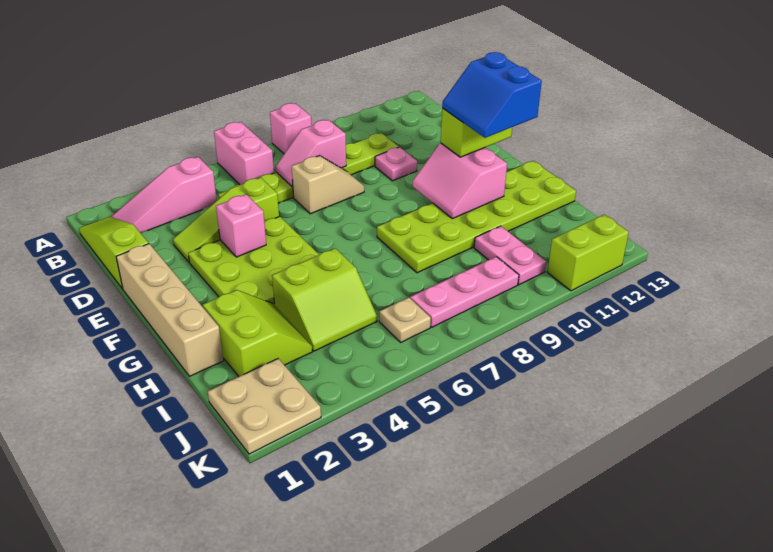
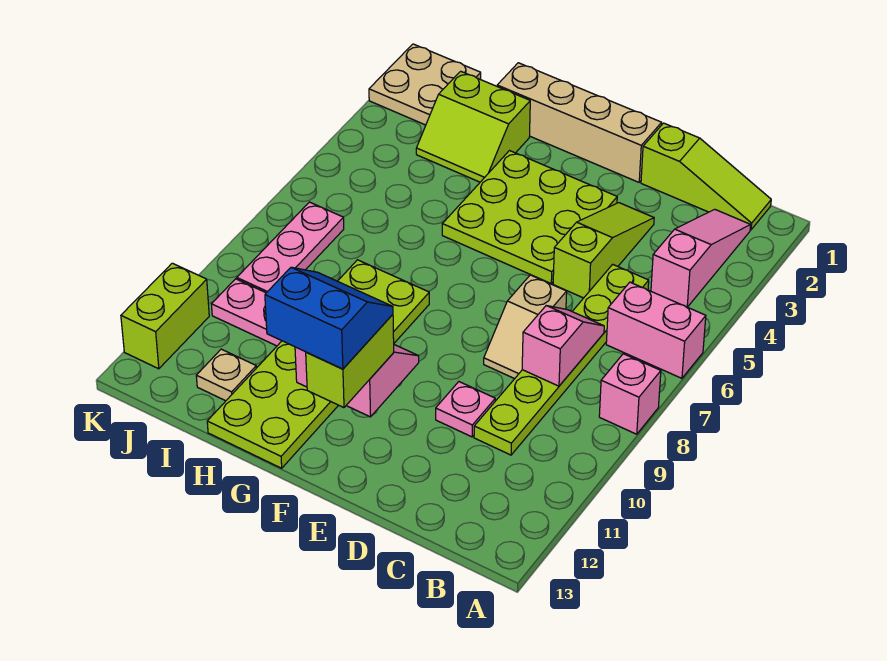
pink brick E4 level 2 -> none
lime slope H4:I5 level 1 top H -> none
tan plate J6 level 1 -> tan plate I12 level 1

